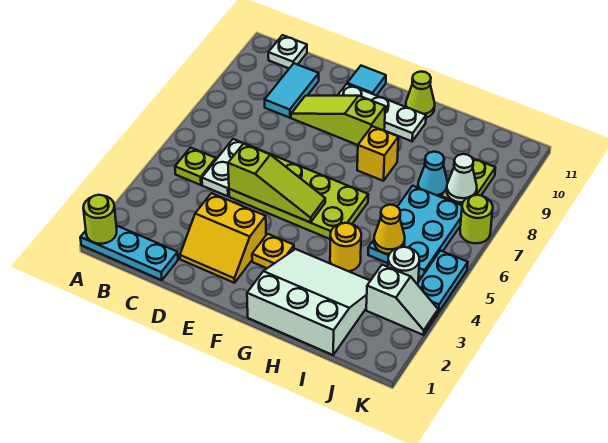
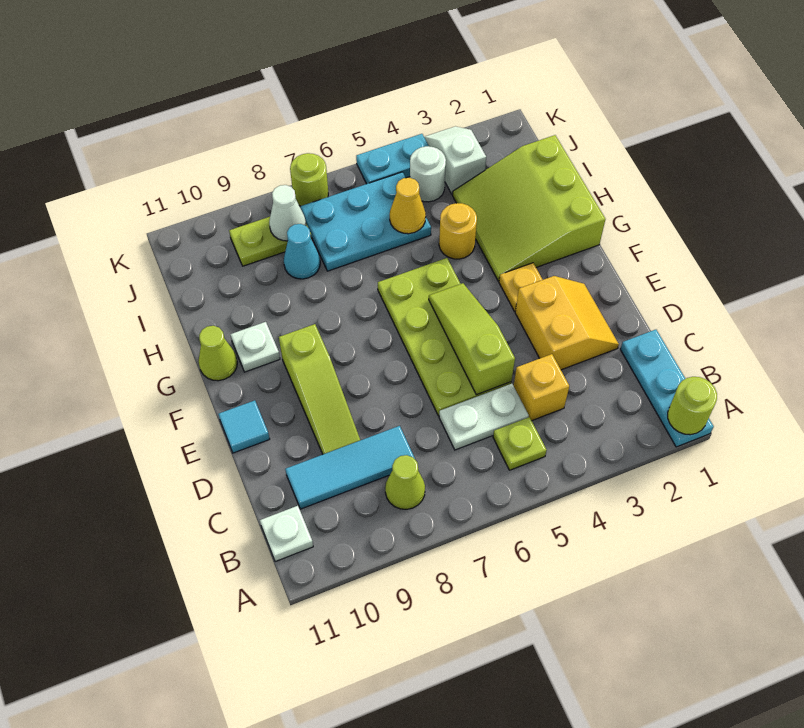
none -> lime cone B8 level 1
cyan tile C9:C10 level 1 -> cyan tile C8:C10 level 1
white plate E10:G10 level 1 -> white plate G10 level 1
white slope G1:I3 level 1 top 1 -> lime slope G1:I3 level 1 top 1
yellow brick G8 level 1 -> yellow brick C4 level 1

